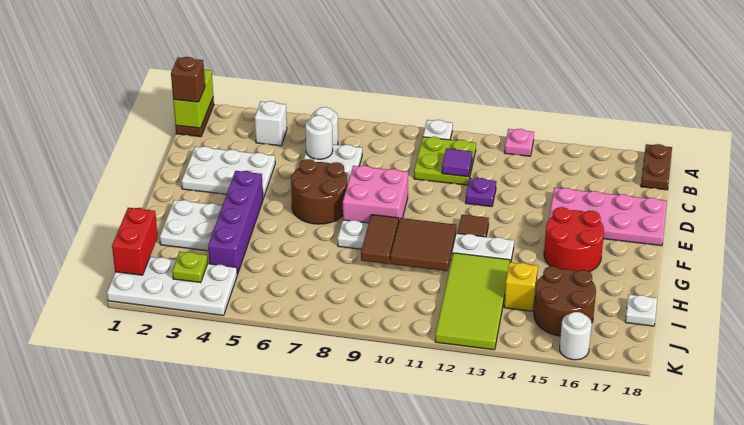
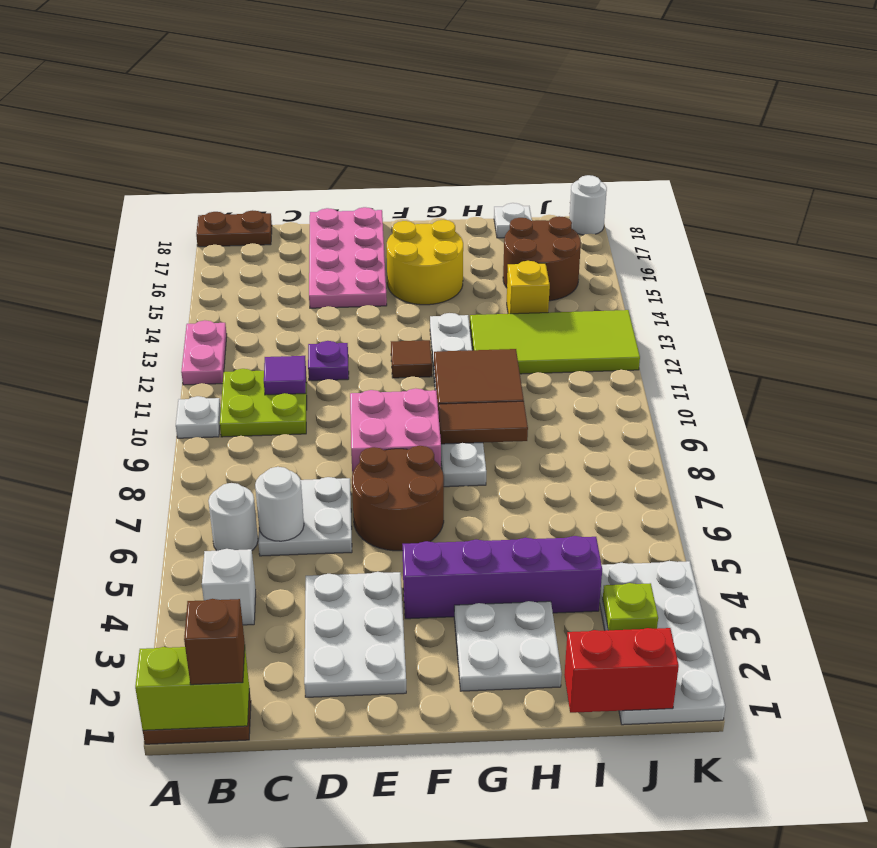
pink plate A13 level 1 -> pink plate A12:A13 level 1
red round brick F15:G16 level 1 -> yellow round brick F15:G16 level 1
white round brick K16 level 1 -> white round brick K18 level 1

